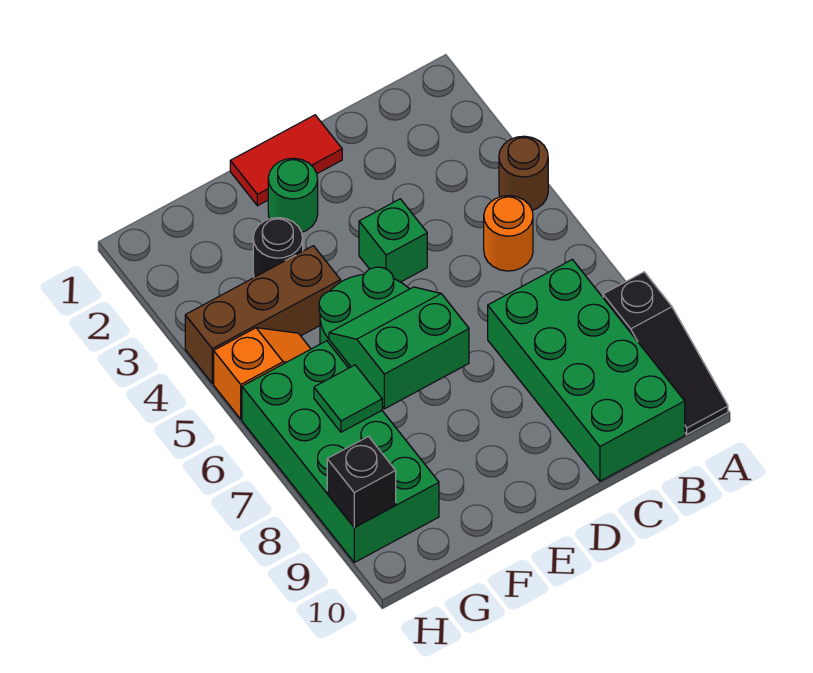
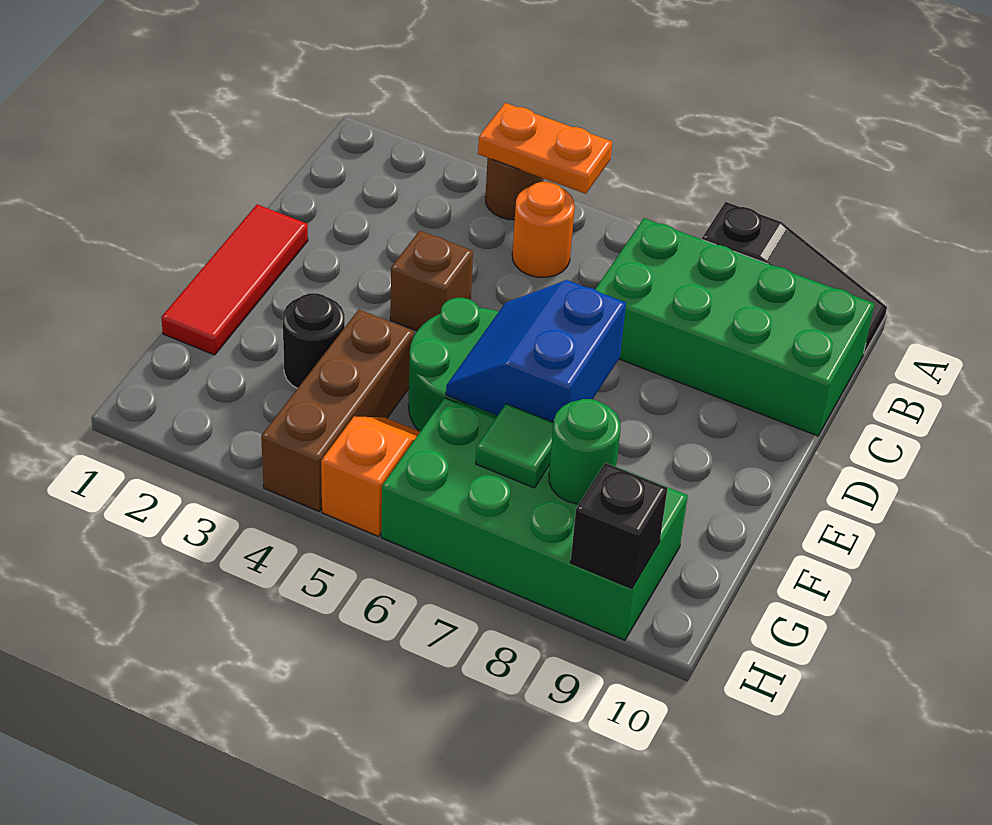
none -> orange plate A4:A5 level 2
red tile D1:E1 level 1 -> red tile D1:F1 level 1
green brick D4 level 1 -> brown brick D4 level 1
green round brick E2 level 1 -> green round brick G8 level 2
green slope E6:F7 level 2 top 7 -> blue slope E6:F7 level 2 top 7

